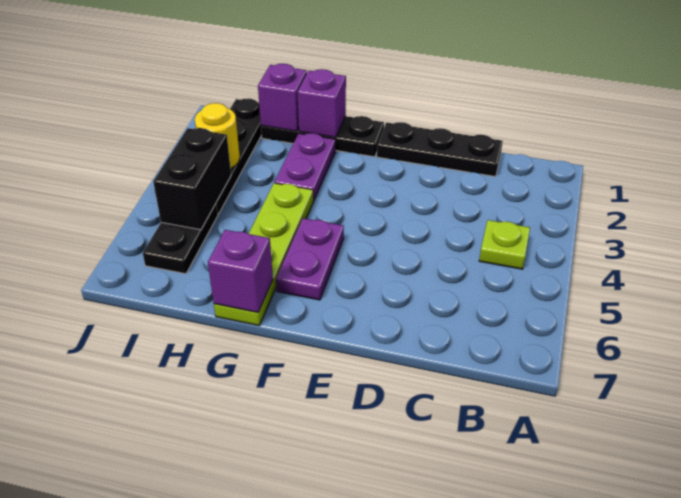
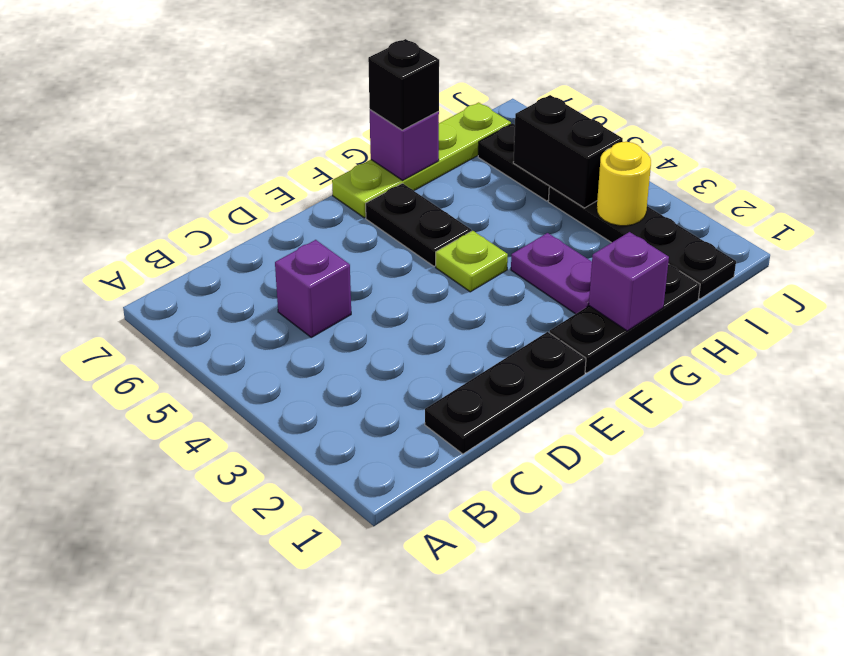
lime plate B4 level 1 -> lime plate F4 level 1
purple plate F5:F6 level 1 -> black plate F5:F6 level 1
lime plate G4:G7 level 1 -> lime plate F7:I7 level 1
none -> black brick G7 level 3
purple brick H1 level 2 -> purple brick C5 level 1

